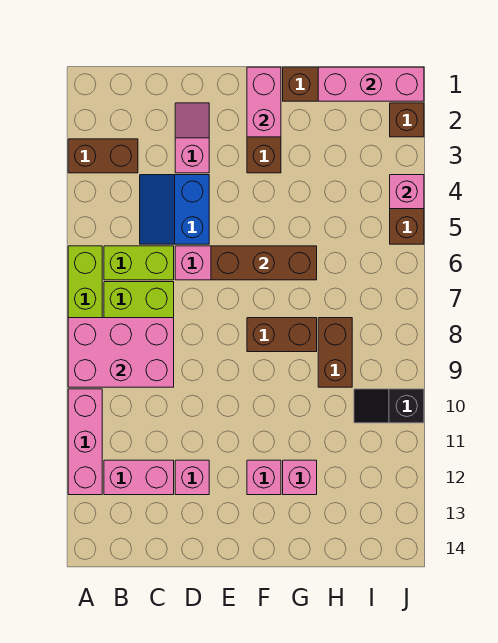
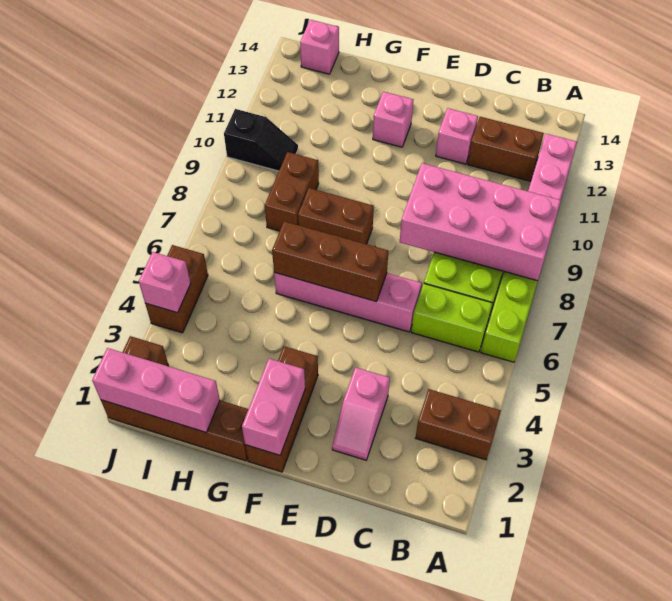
pink brick A8:C9 level 2 -> pink brick A8:D9 level 2
pink brick B12:C12 level 1 -> brown brick B12:C12 level 1
blue slope C4:D5 level 1 top D -> none
pink brick G12 level 1 -> pink brick I14 level 1

